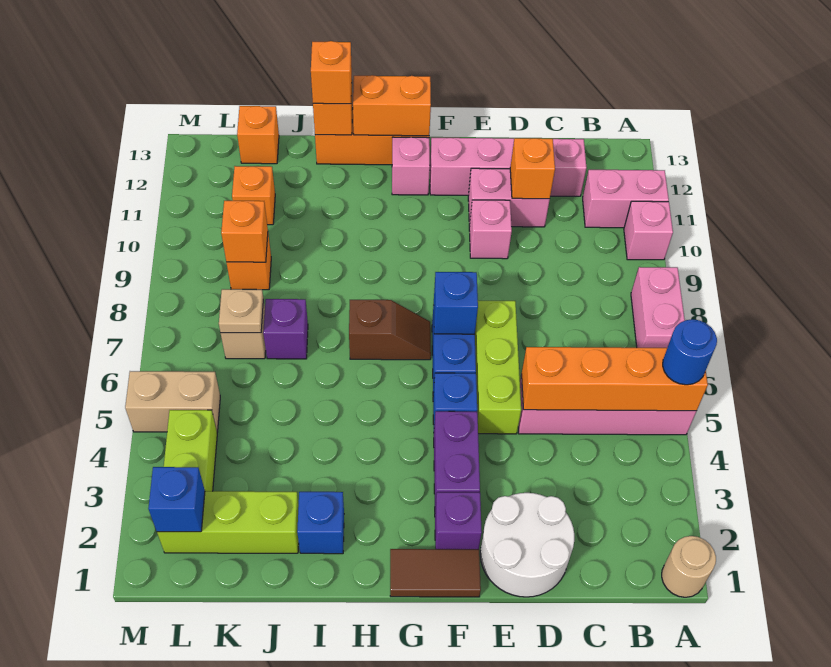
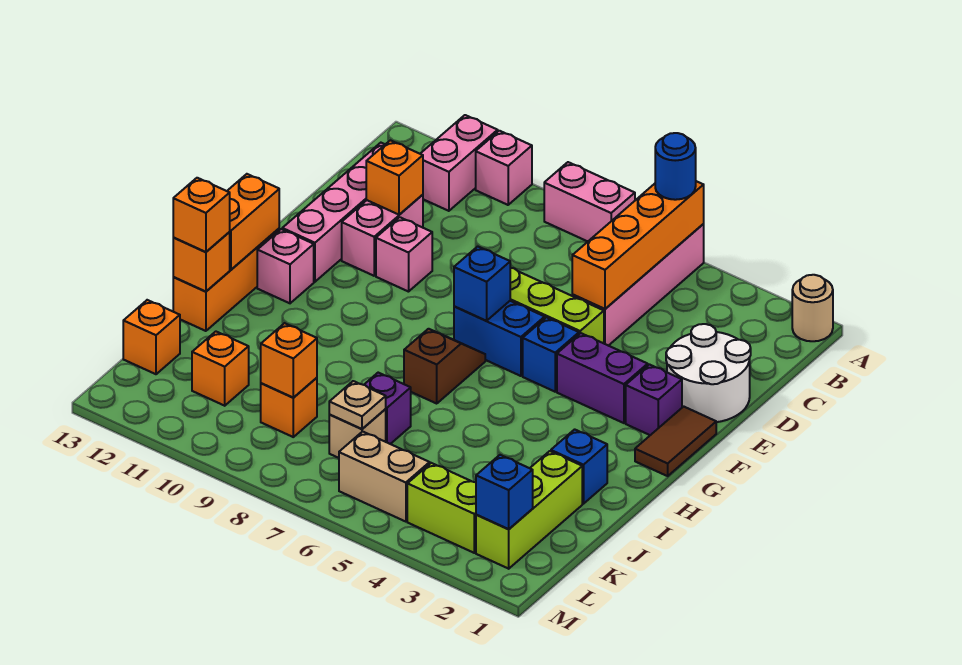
tan brick L5:M5 level 1 -> tan brick L5:L6 level 1

